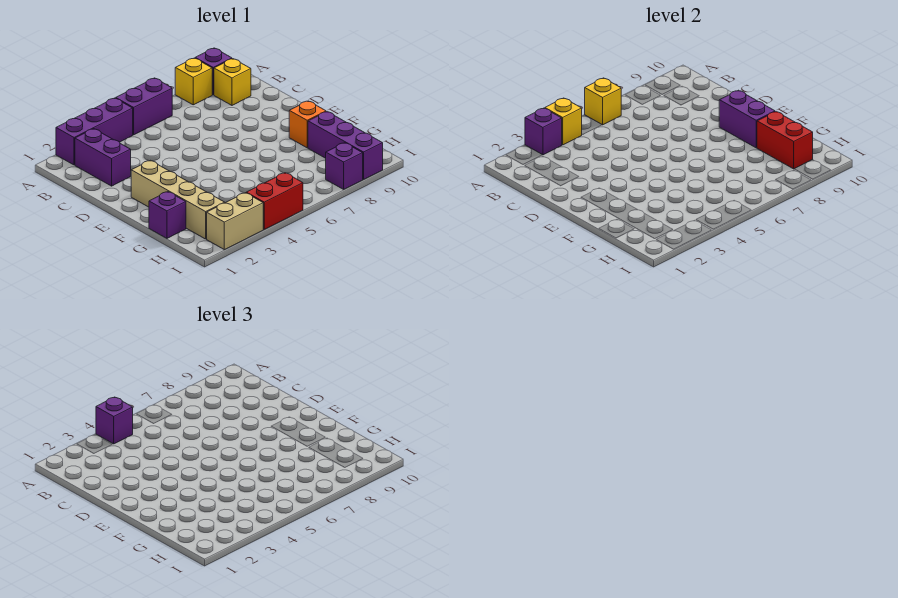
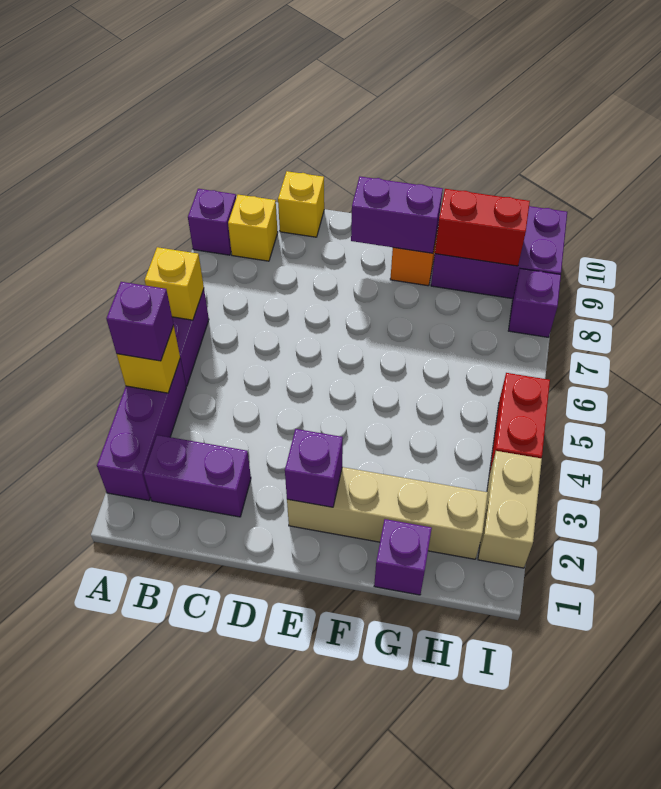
purple brick A3 level 2 -> purple brick E2 level 2
yellow brick A8 level 1 -> yellow brick C10 level 1
purple brick G9:I9 level 1 -> purple brick G9:I10 level 1

